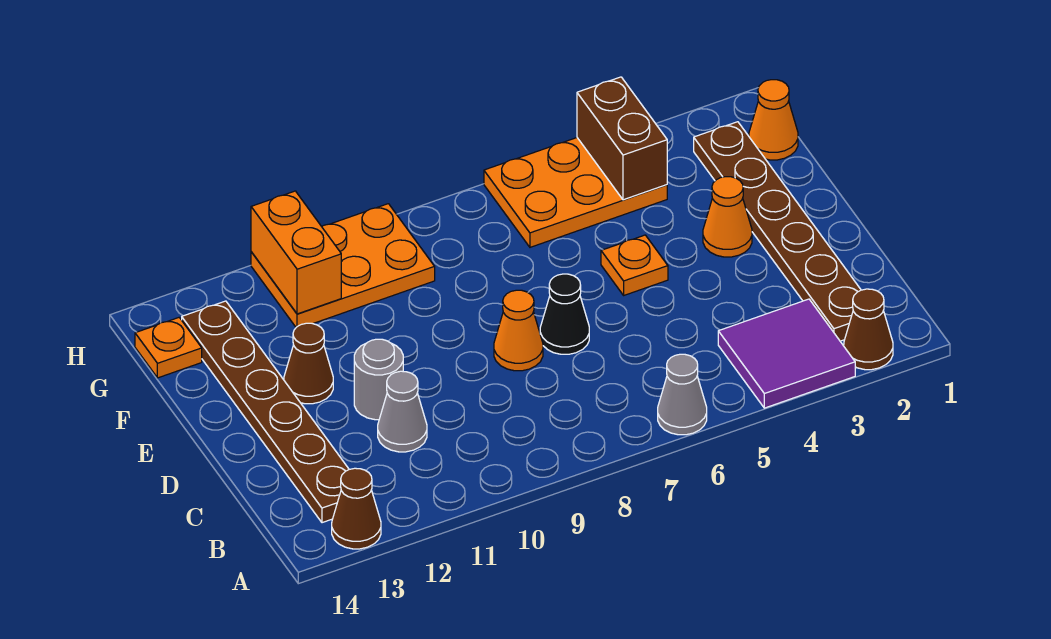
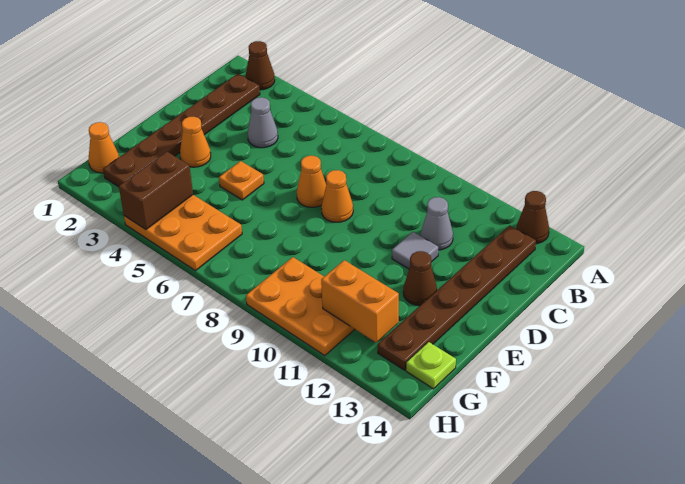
purple tile A3:B4 level 1 -> none
grey cone A6 level 1 -> grey cone C4 level 1
black cone D7 level 1 -> orange cone D7 level 1
grey round brick D11 level 1 -> grey tile D11 level 1
orange brick G11:H11 level 2 -> orange brick G11:G12 level 2
orange plate G14 level 1 -> lime plate G14 level 1

